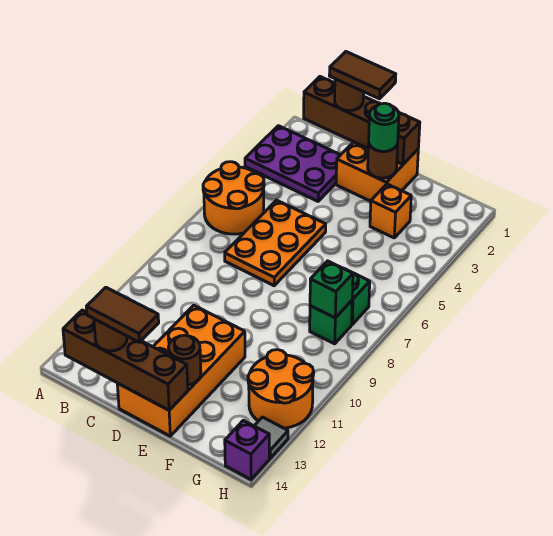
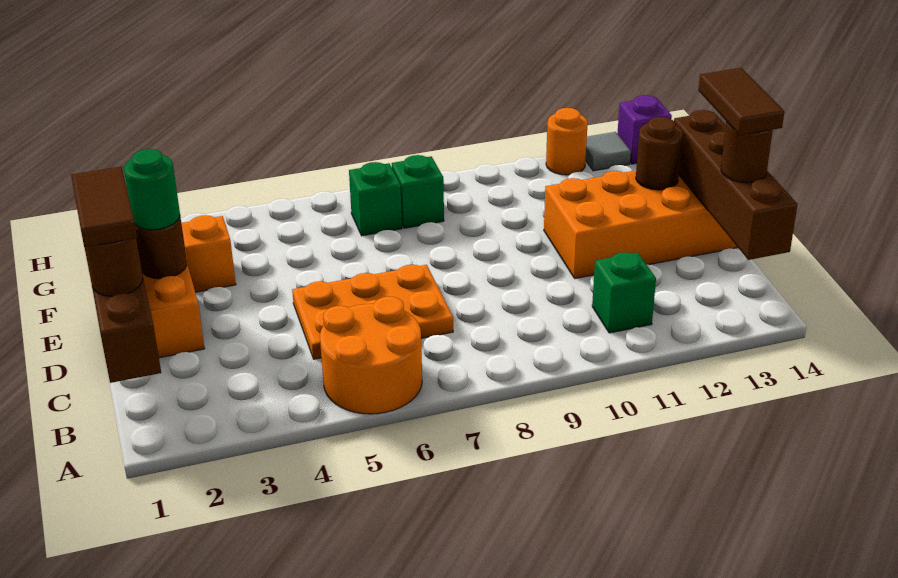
purple plate A2:C3 level 1 -> none
green brick G8 level 2 -> green brick B11 level 1
orange round brick G11:H12 level 1 -> orange round brick H12 level 1

